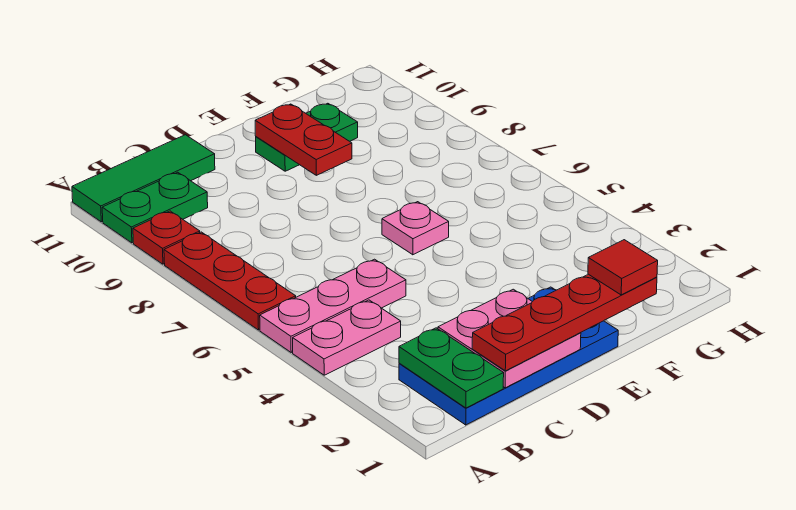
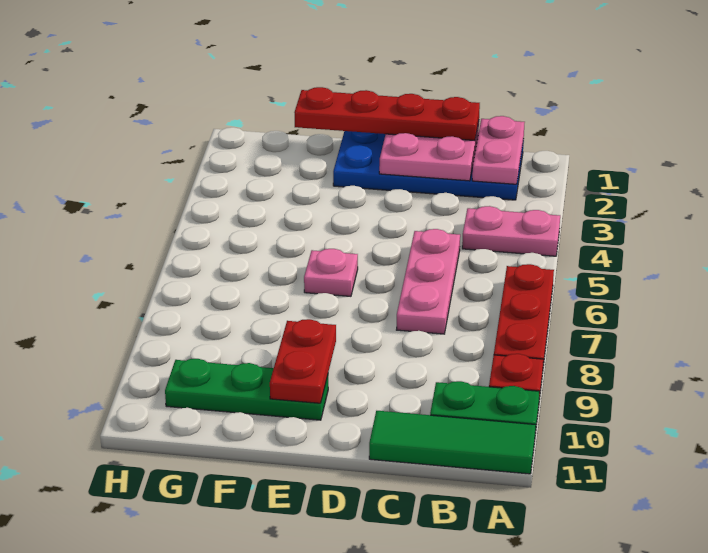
pink plate A5:C5 level 1 -> pink plate C5:C7 level 1
green plate B1:B2 level 2 -> pink plate B1:B2 level 2
green plate E10:F10 level 1 -> green plate E10:G10 level 1
red tile F1 level 4 -> none

